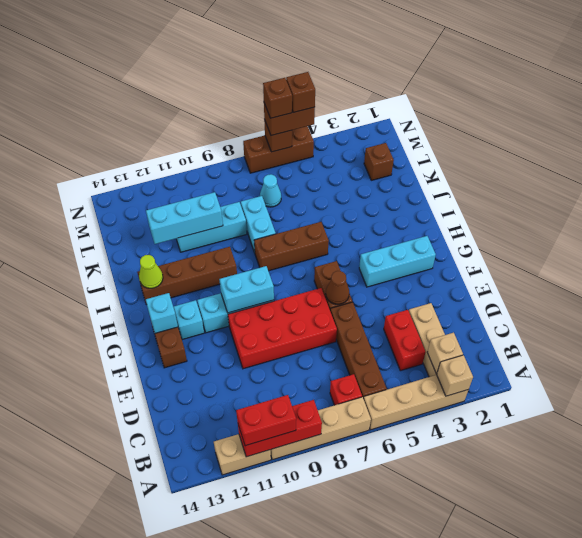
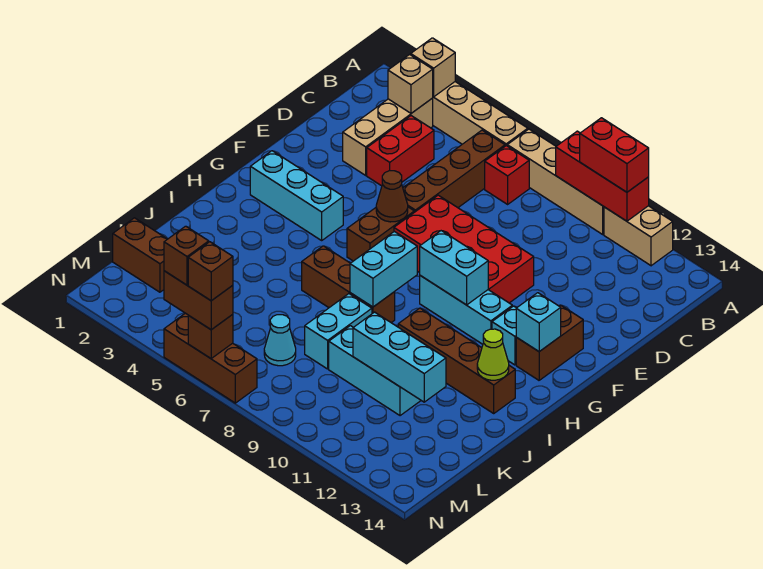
none -> cyan brick H8:I8 level 2
brown brick L2 level 1 -> brown brick L1:L2 level 1

